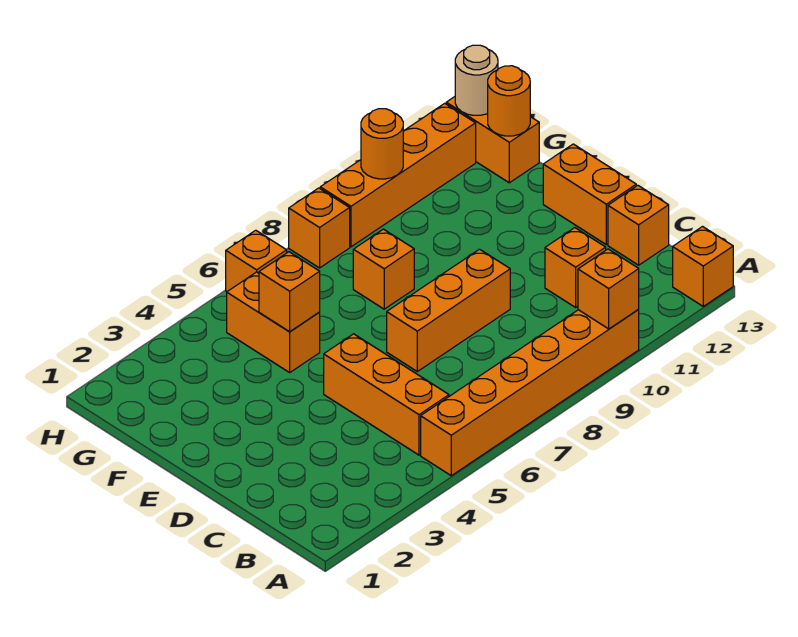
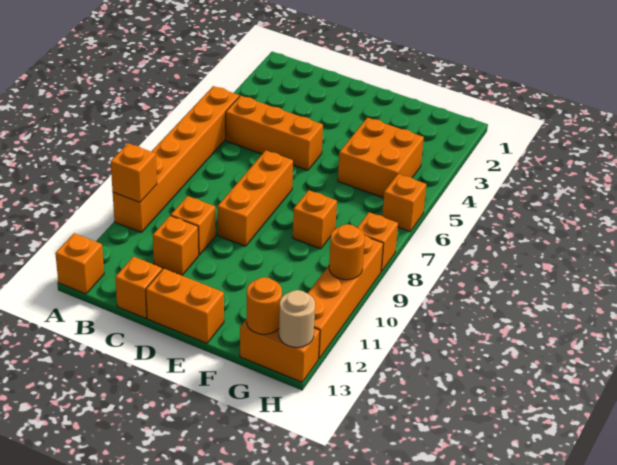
orange brick F5:G5 level 1 -> orange brick F4:G5 level 1
orange brick F5 level 2 -> orange brick C10 level 1

